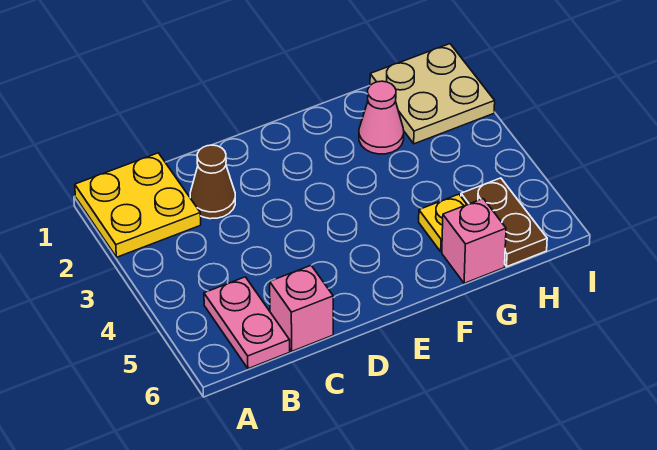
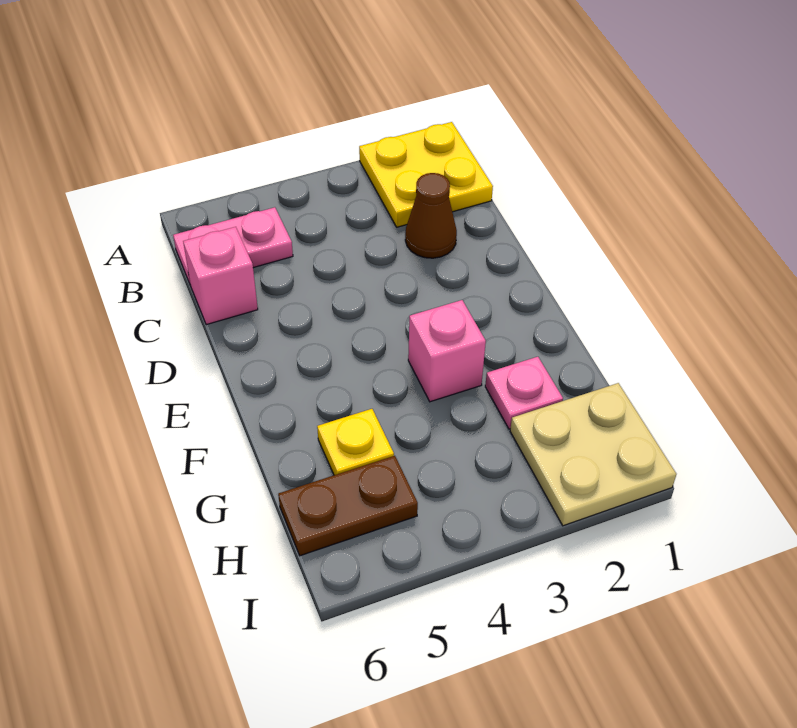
pink cone G2 level 1 -> pink plate G2 level 1
pink brick G6 level 1 -> pink brick F3 level 1

